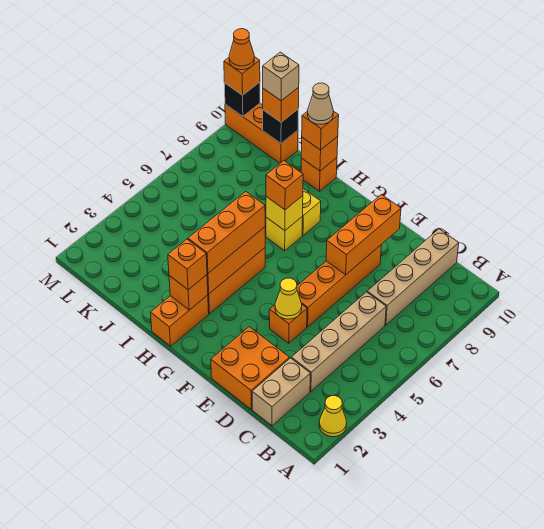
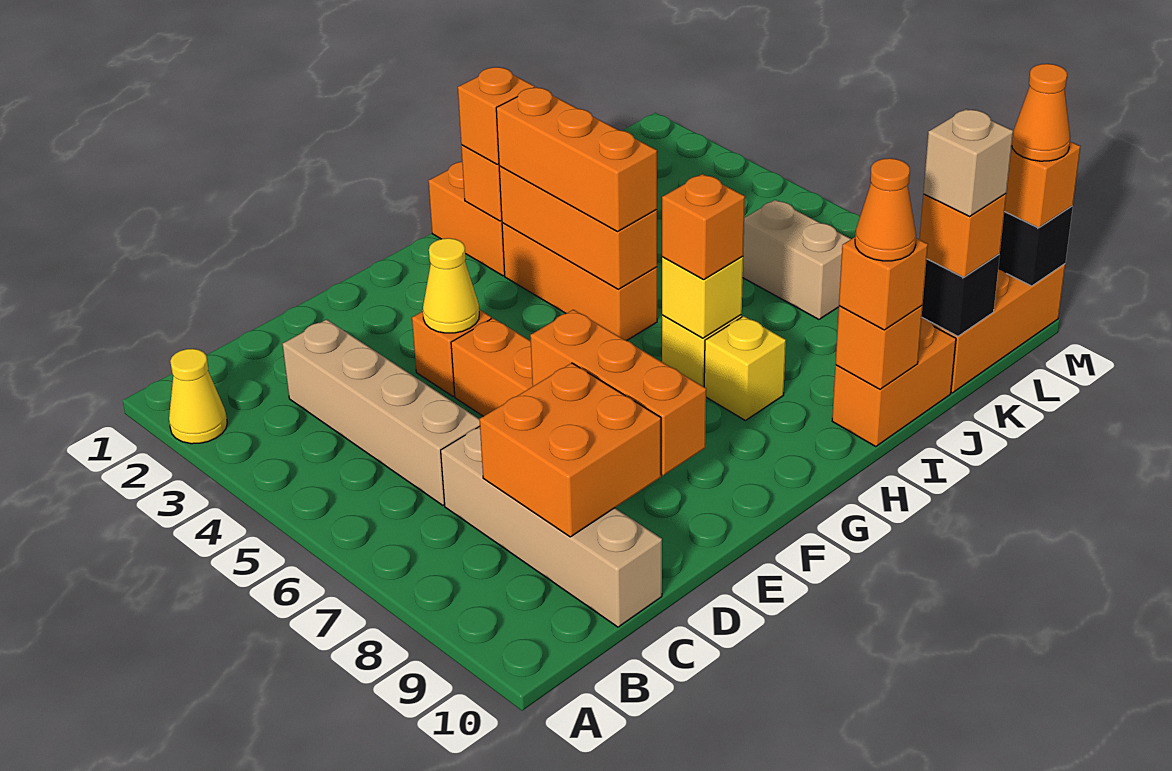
tan brick C1:C2 level 1 -> tan brick K6:K7 level 1
orange brick D1:E2 level 1 -> orange brick C8:D9 level 2
orange brick I10 level 1 -> orange brick I10:J10 level 1
tan cone I10 level 4 -> orange cone I10 level 4

